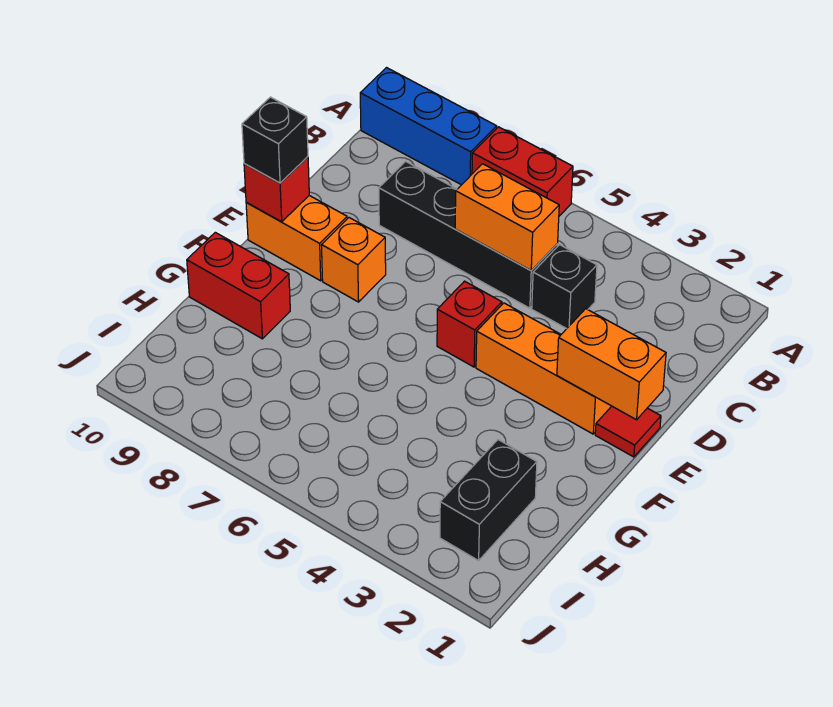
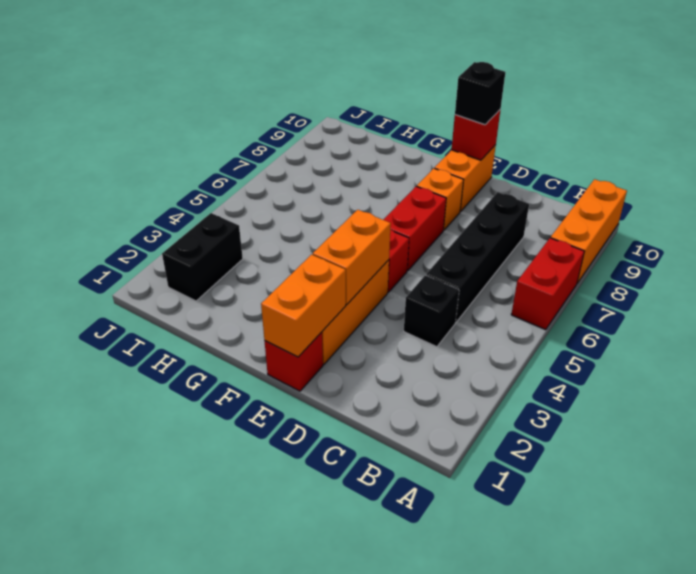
blue brick A8:A10 level 1 -> orange brick A8:A10 level 1
orange brick C5:C6 level 2 -> orange brick E3:E4 level 2
red tile E1 level 1 -> red brick E1 level 1
red brick G9:G10 level 1 -> red brick E6:E7 level 1
black brick H2:I2 level 1 -> black brick I2:I3 level 1

